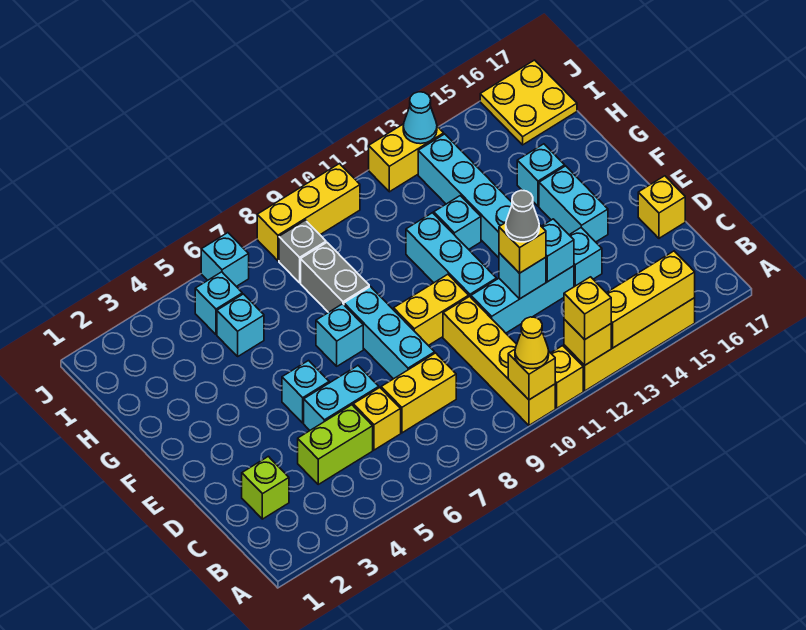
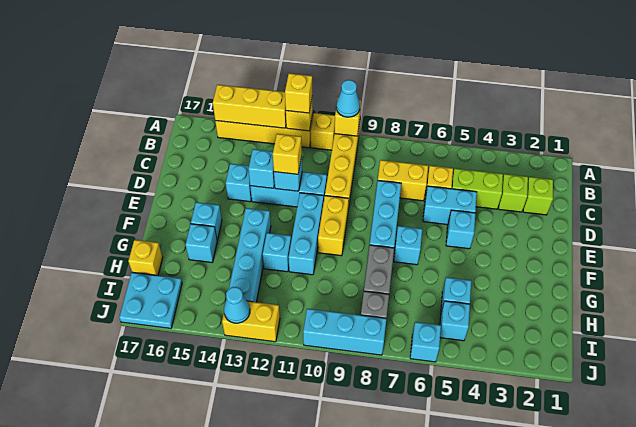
yellow cone A10 level 3 -> cyan cone A10 level 3
none -> lime brick C3 level 1
grey cone D12 level 4 -> none
yellow brick D17 level 1 -> yellow brick H17 level 1
yellow brick E9:E10 level 1 -> yellow brick E10:F10 level 1
cyan brick E15:F15 level 1 -> cyan brick F15 level 1
yellow plate I16:J17 level 1 -> cyan plate I16:J17 level 1
yellow brick J8:J10 level 1 -> cyan brick J8:J10 level 1

